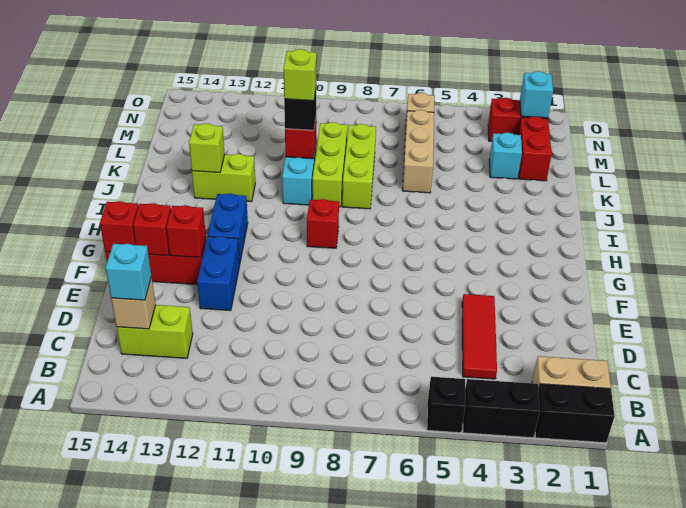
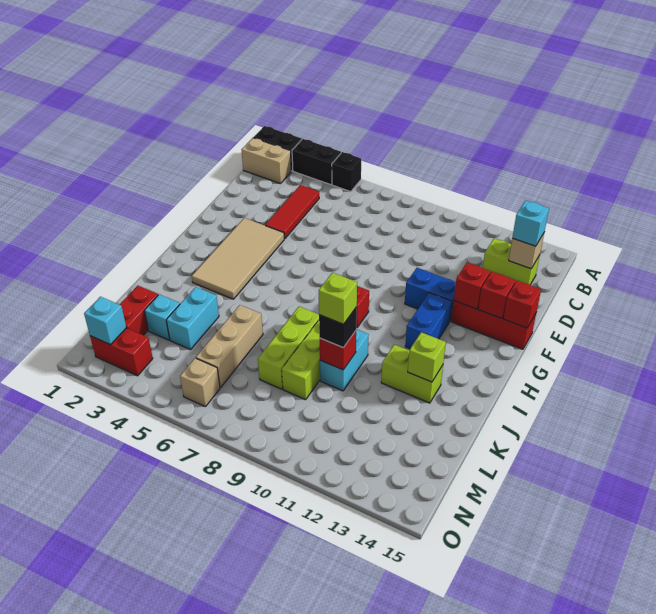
blue brick E12:F12 level 1 -> blue brick F11:F12 level 1
none -> tan tile F3:I4 level 1
none -> cyan brick K4:L4 level 1

